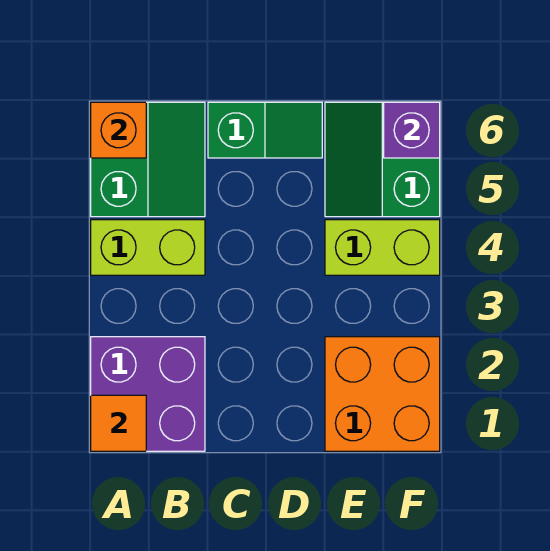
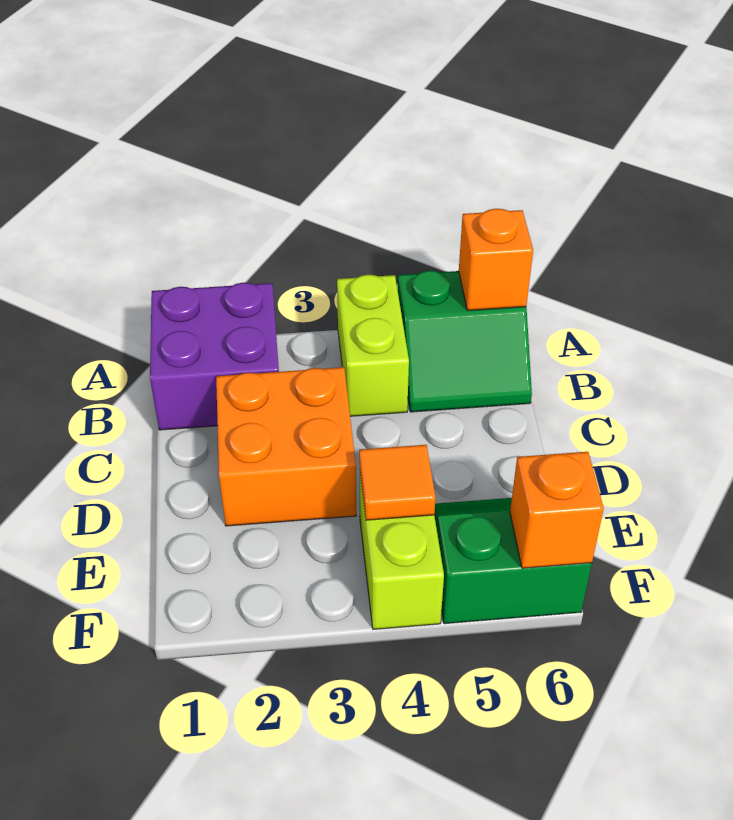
orange tile A1 level 2 -> orange tile E4 level 2
green slope C6:D6 level 1 top C -> none
orange brick E1:F2 level 1 -> orange brick C2:D3 level 1
purple brick F6 level 2 -> orange brick F6 level 2

